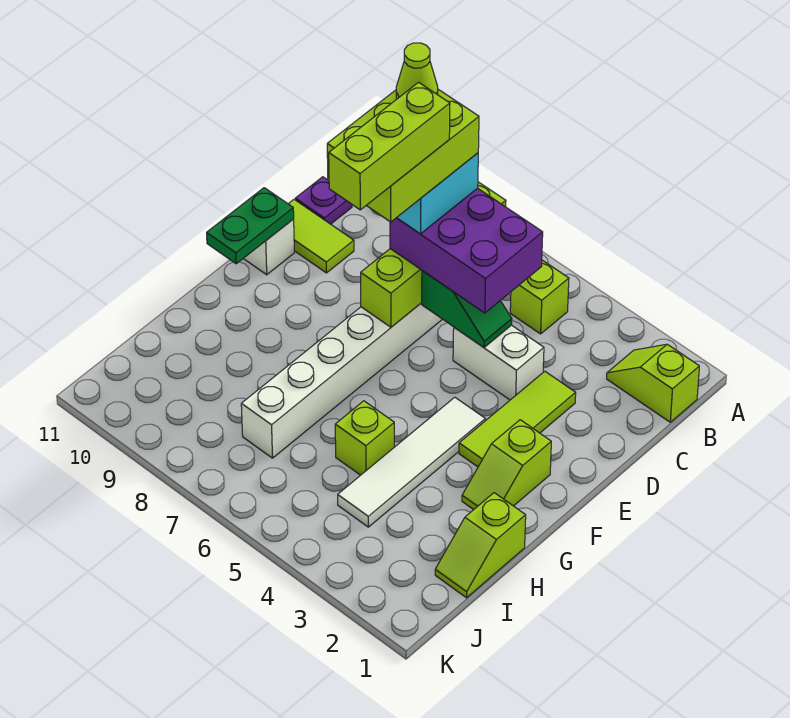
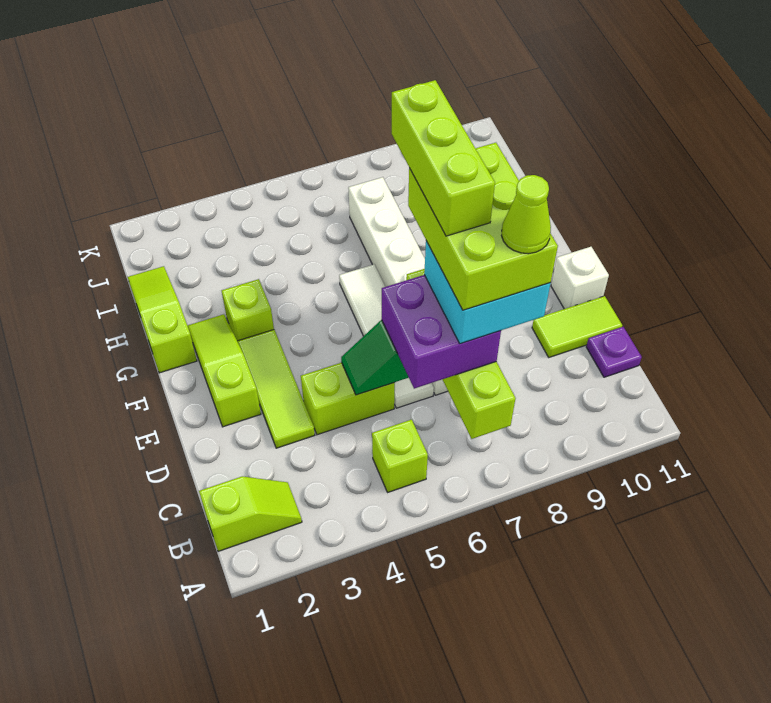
purple brick C5:D7 level 3 -> purple brick C6:D7 level 3
white brick D4:D5 level 1 -> lime brick D4:D5 level 1
green plate E11:F11 level 2 -> none
lime slope F2:G2 level 1 top F -> lime slope E2:G2 level 1 top E
white tile F4:I4 level 1 -> white tile D6:G6 level 1
lime slope H1:I1 level 1 top H -> lime slope G1:I1 level 1 top G
lime brick H5 level 1 -> lime brick G3 level 1

